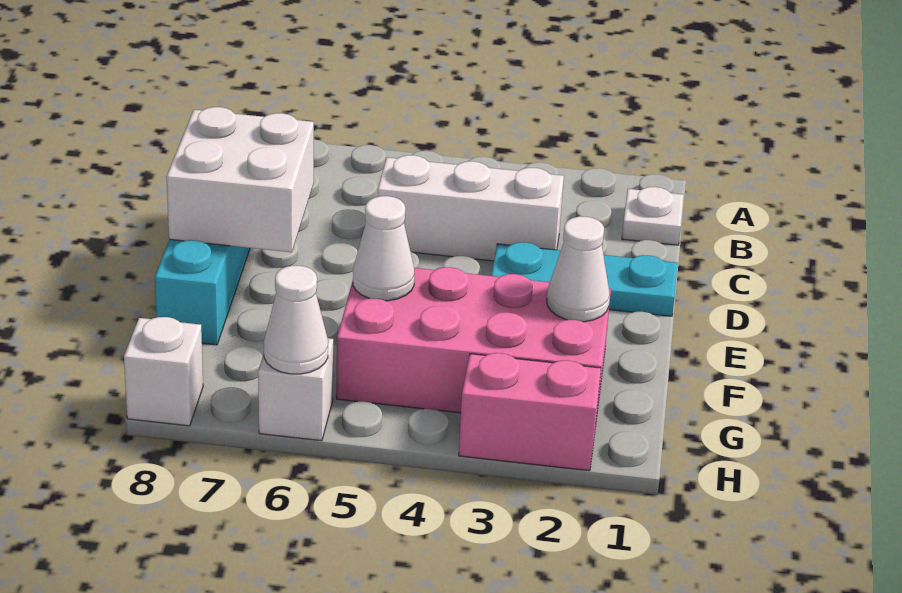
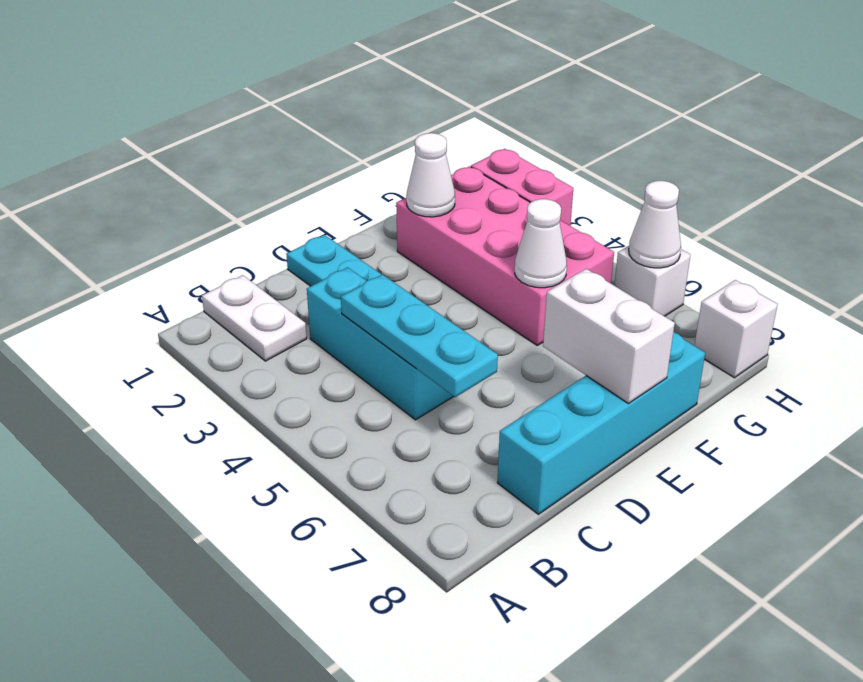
white plate B1 level 1 -> white plate B1:B2 level 1
white brick C3:C5 level 1 -> cyan brick C3:C5 level 1
none -> cyan plate C4:C6 level 2
white brick D7:E8 level 2 -> white brick E7:E8 level 2

